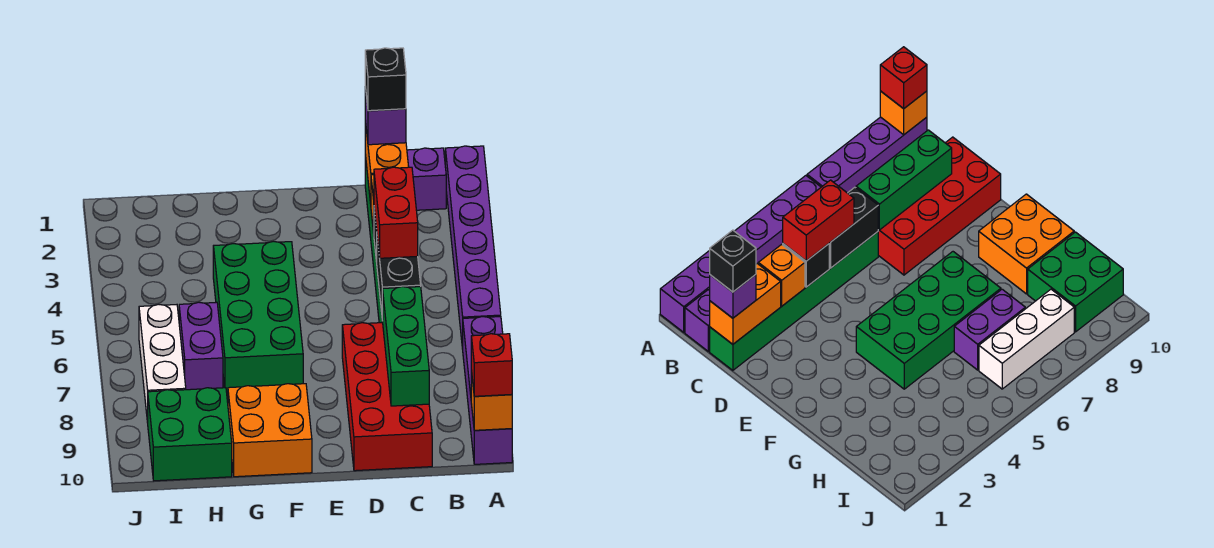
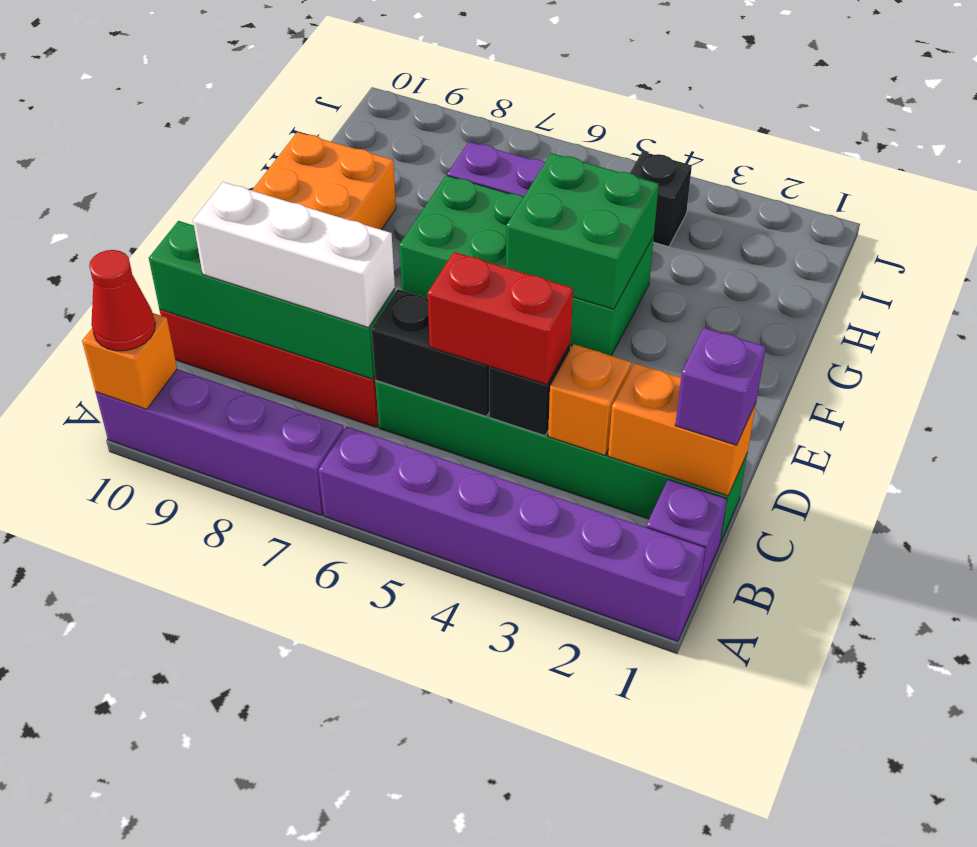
red brick A10 level 3 -> red cone A10 level 3
black brick C1 level 4 -> black brick I4 level 1
green brick C7:C9 level 2 -> green brick C7:C10 level 2
green brick H9:I10 level 1 -> green brick F4:G5 level 2
white brick I6:I8 level 1 -> white brick C7:C9 level 3

